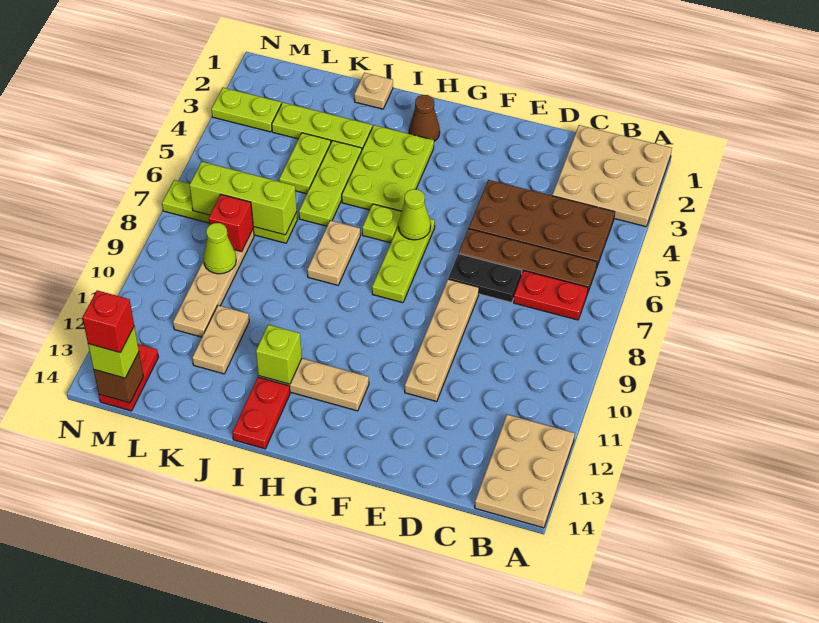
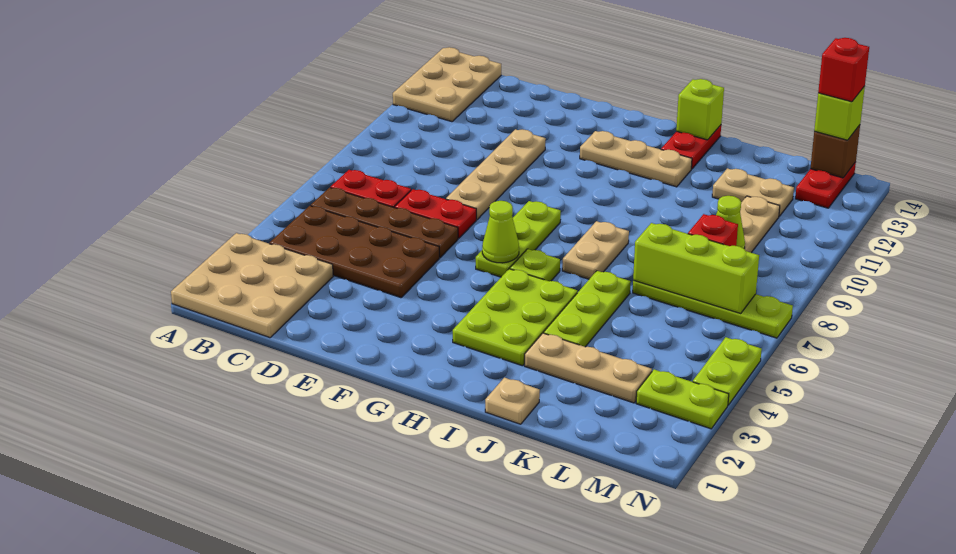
black plate D7:E7 level 1 -> red plate D7:E7 level 1
brown cone H2 level 1 -> none
lime brick I12 level 2 -> lime brick I14 level 2
lime plate J3:L3 level 1 -> tan plate J3:L3 level 1
lime plate K4:K5 level 1 -> lime plate N4:N5 level 1
tan plate K11:K12 level 1 -> tan plate K12:L12 level 1

